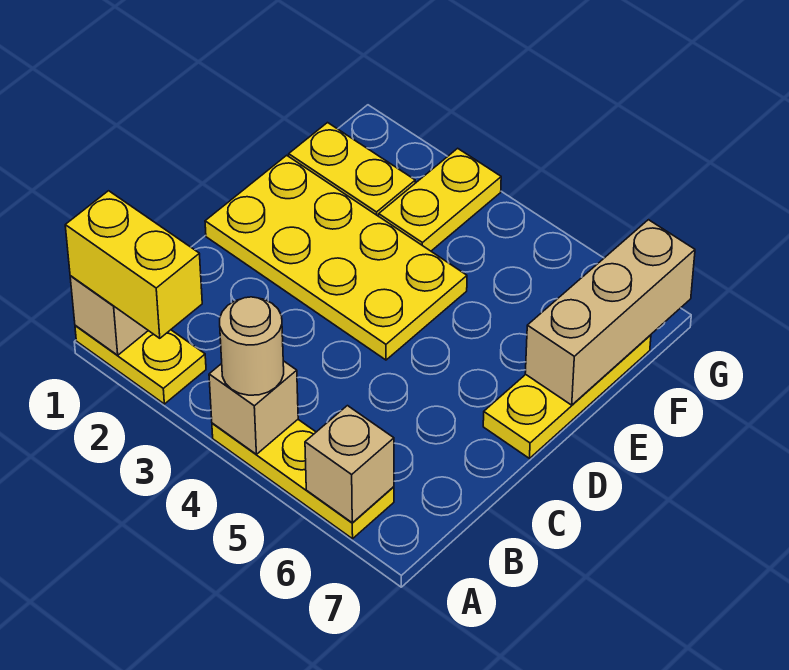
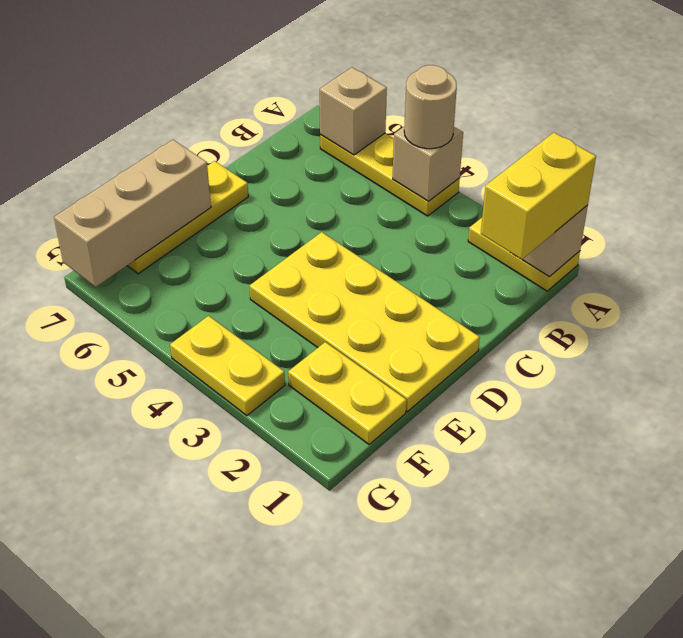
yellow brick A1:A2 level 3 -> yellow brick A1:B1 level 3
yellow plate F3:G3 level 1 -> yellow plate G3:G4 level 1

